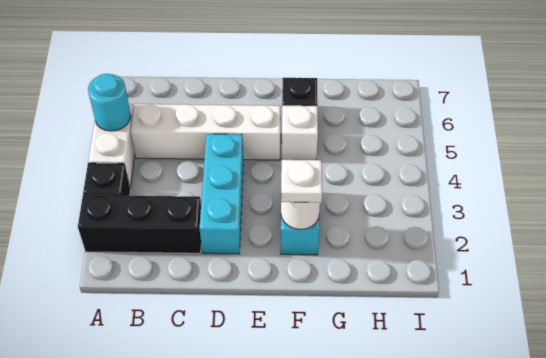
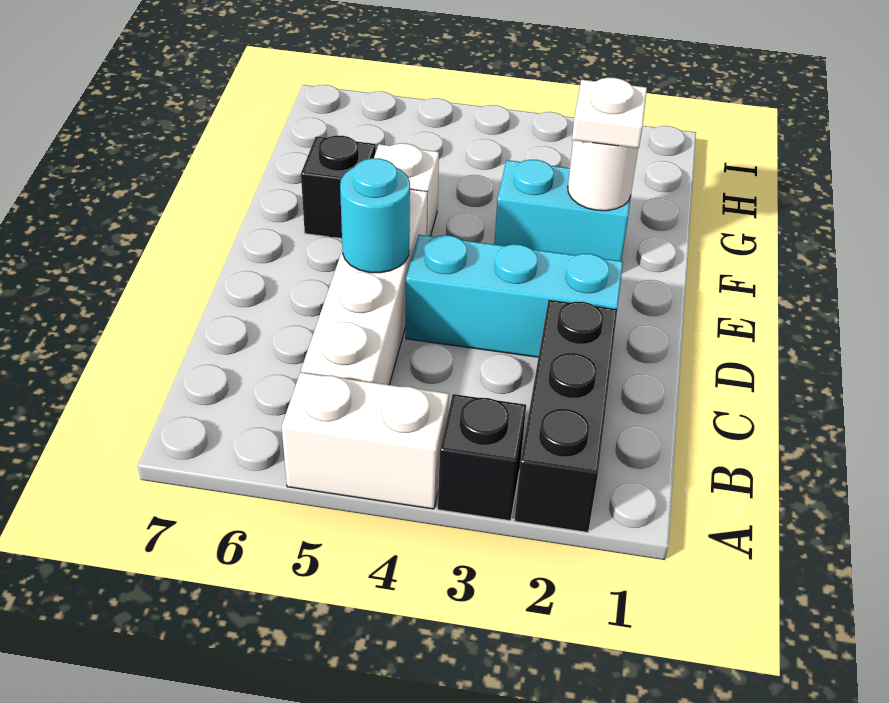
cyan round brick A5 level 2 -> cyan round brick D5 level 2

